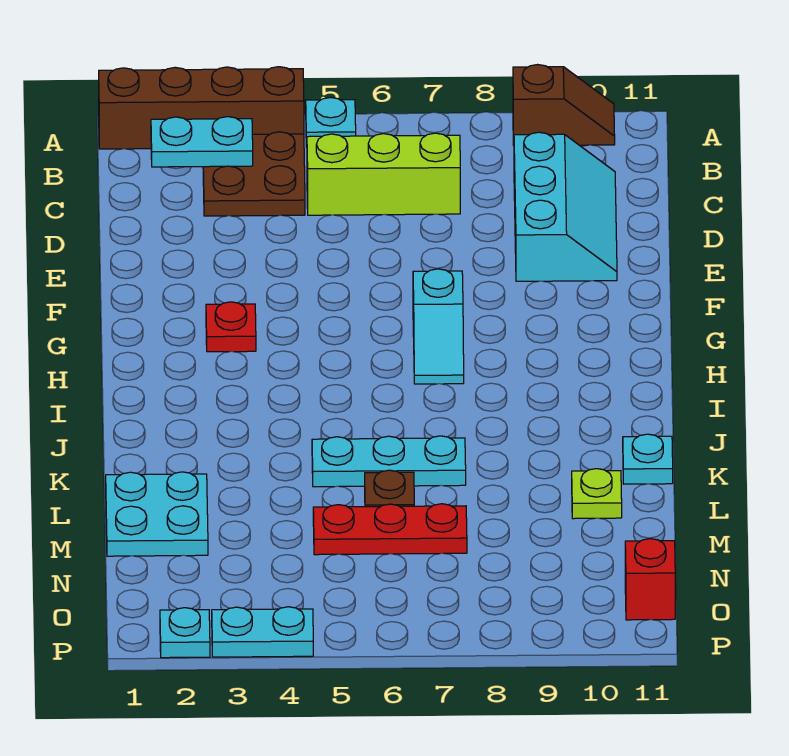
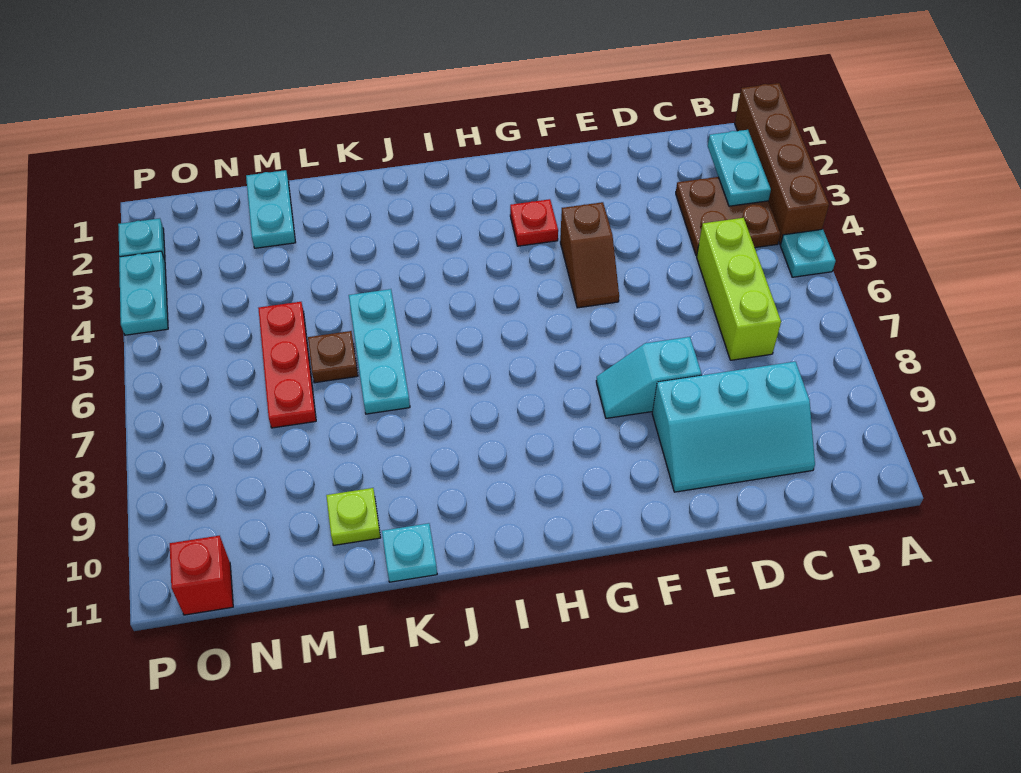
brown slope A9:A10 level 1 top 9 -> brown slope F4:F5 level 1 top 4
cyan slope G7:H7 level 1 top G -> cyan slope E8:F8 level 1 top E
cyan plate L1:M2 level 1 -> cyan plate M1:M2 level 1

